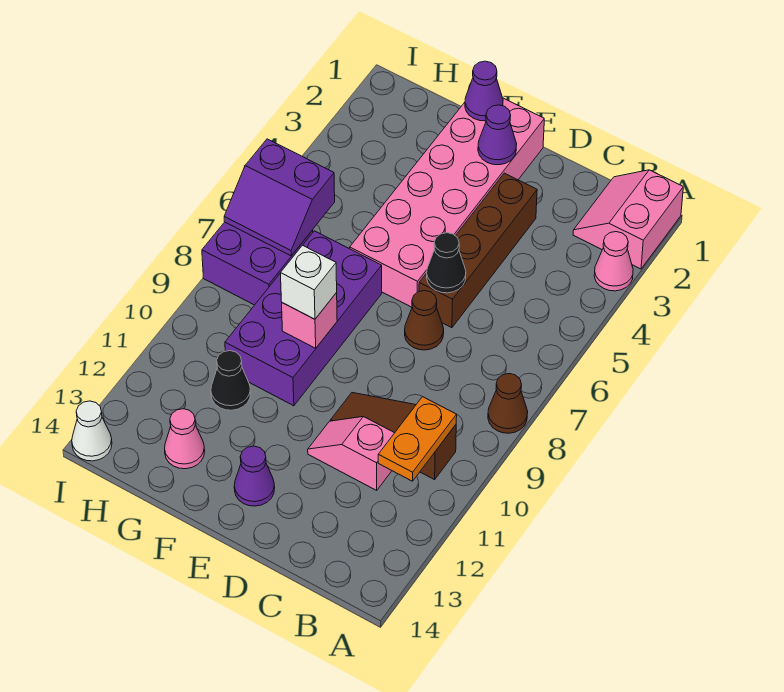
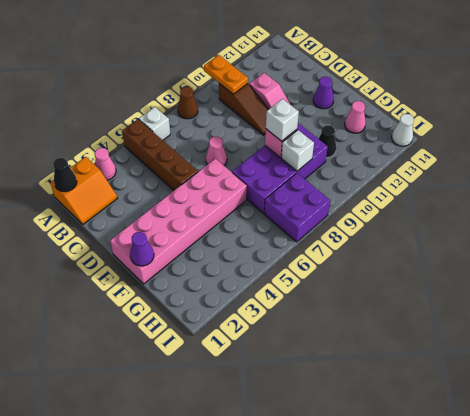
pink slope A1:B2 level 1 top A -> orange slope A1:B2 level 1 top A
none -> white brick A6 level 1
orange plate B10:B11 level 2 -> orange plate A10:B10 level 2
brown brick D3:D6 level 1 -> brown brick A5:D5 level 1
black cone D6 level 2 -> black cone A1 level 2
brown cone D7 level 1 -> pink cone D7 level 1
purple cone E2 level 2 -> none
none -> white brick G9 level 2
purple slope H6:I7 level 2 top 6 -> none

